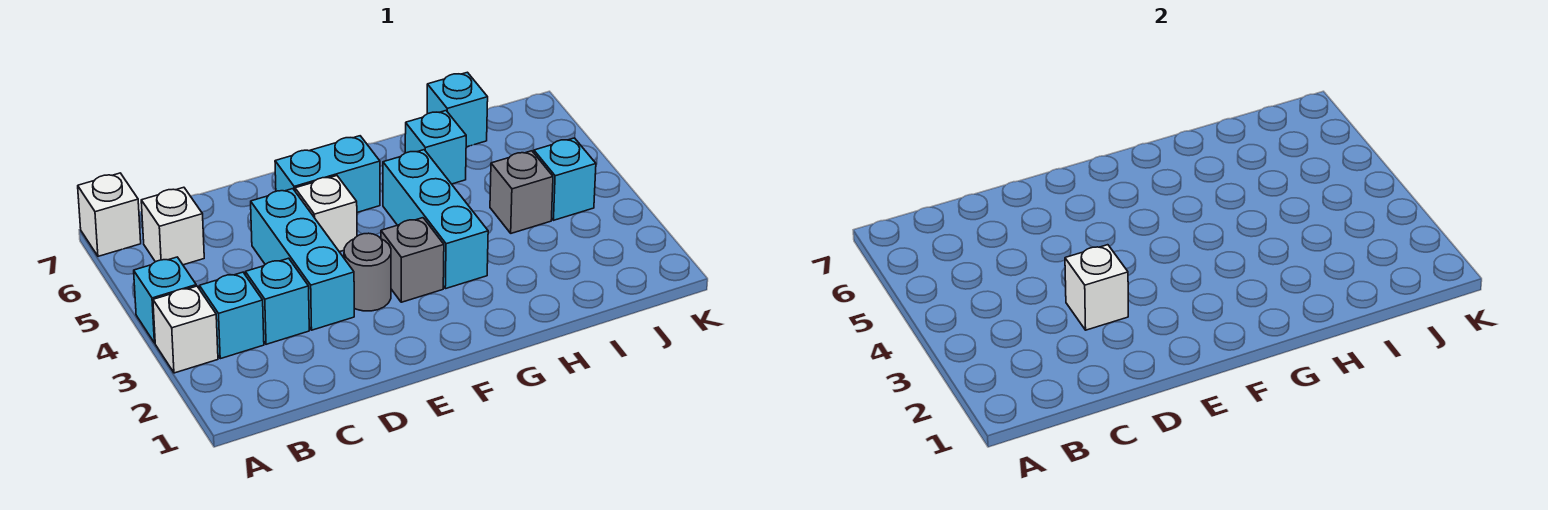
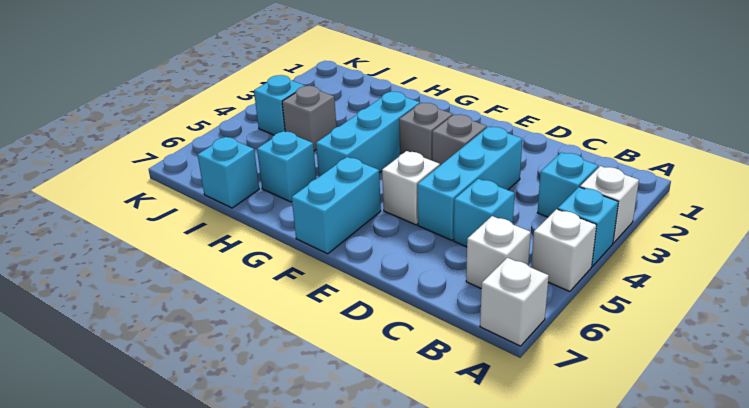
cyan brick C3 level 1 -> cyan brick C5 level 1
white brick D3 level 2 -> white brick A5 level 1
grey round brick E3 level 1 -> grey brick E3 level 1
cyan brick E6:F6 level 1 -> cyan brick F6:F7 level 1

